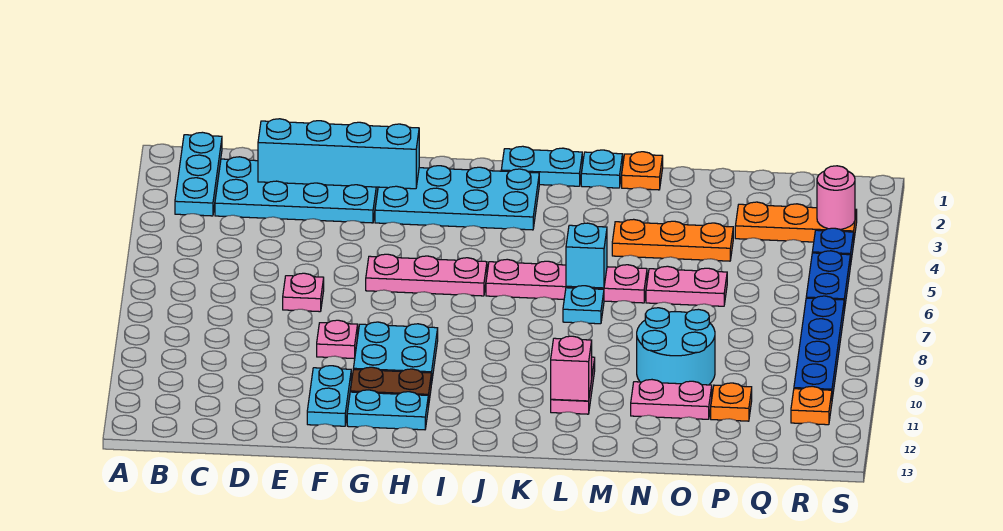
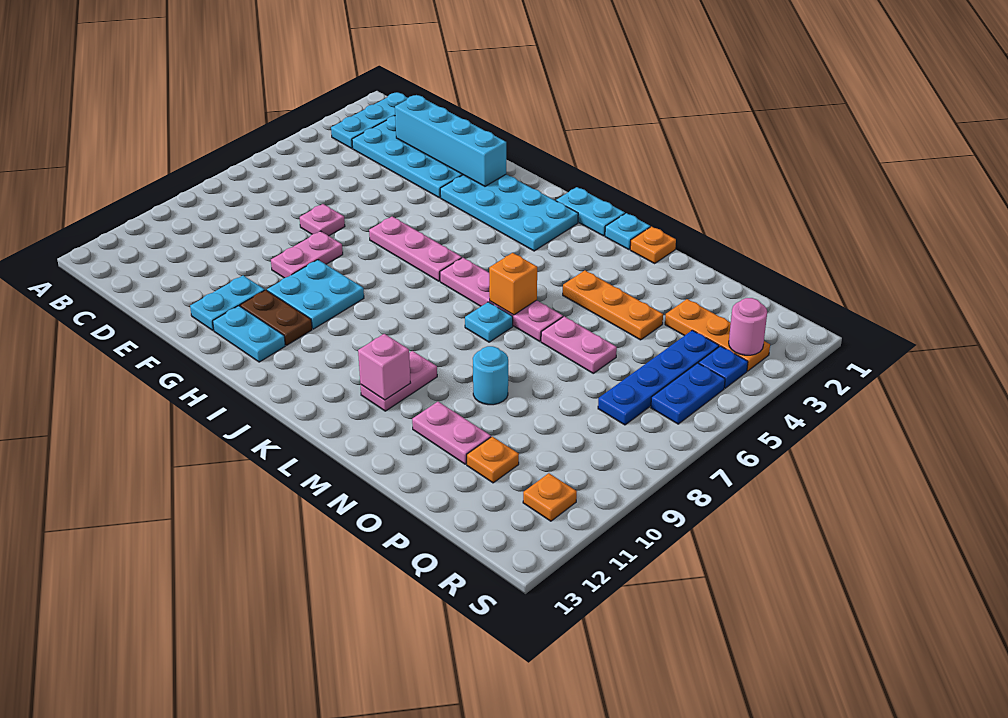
pink plate F9 level 1 -> pink plate F8:F9 level 1
cyan brick L6 level 2 -> orange brick L6 level 2
cyan round brick N9:O10 level 1 -> cyan round brick N9 level 1
blue plate R7:R10 level 1 -> blue plate Q4:Q7 level 1

